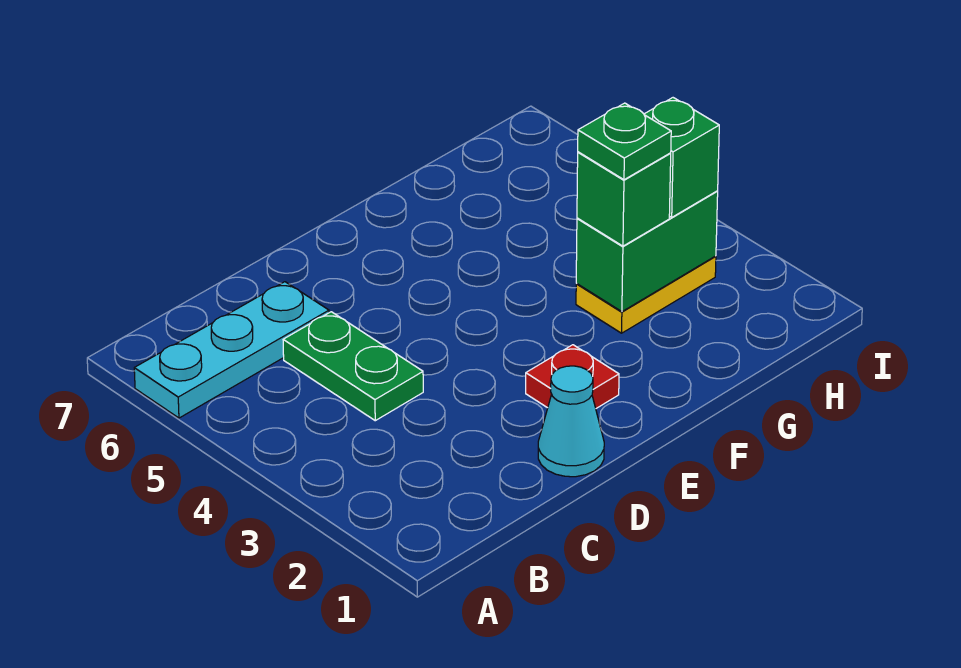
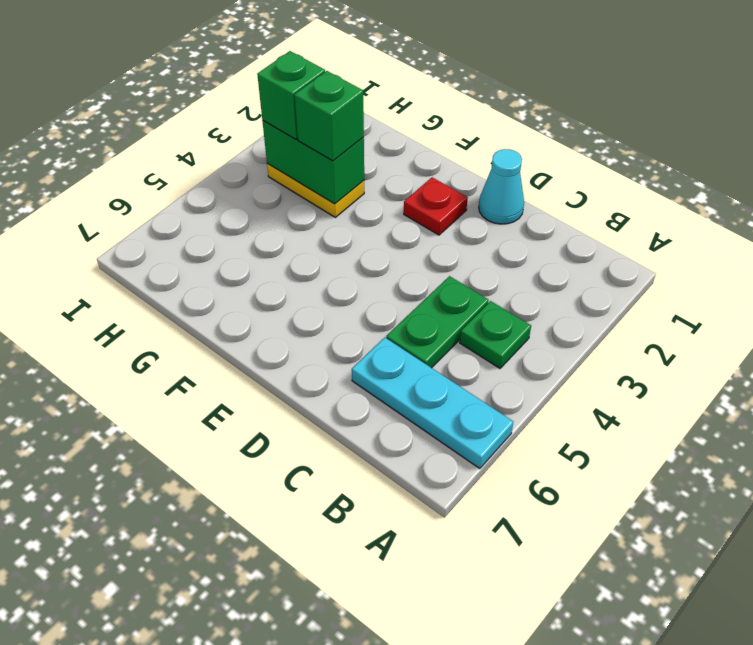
green plate G3 level 4 -> green plate B4 level 1

